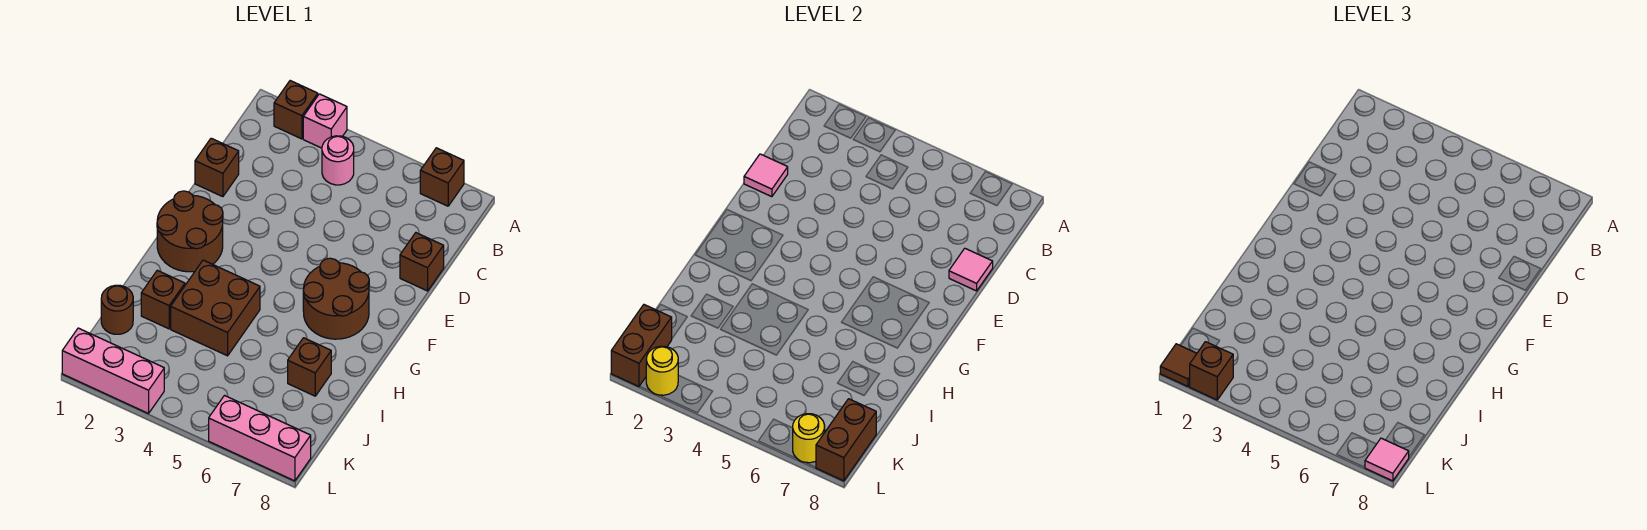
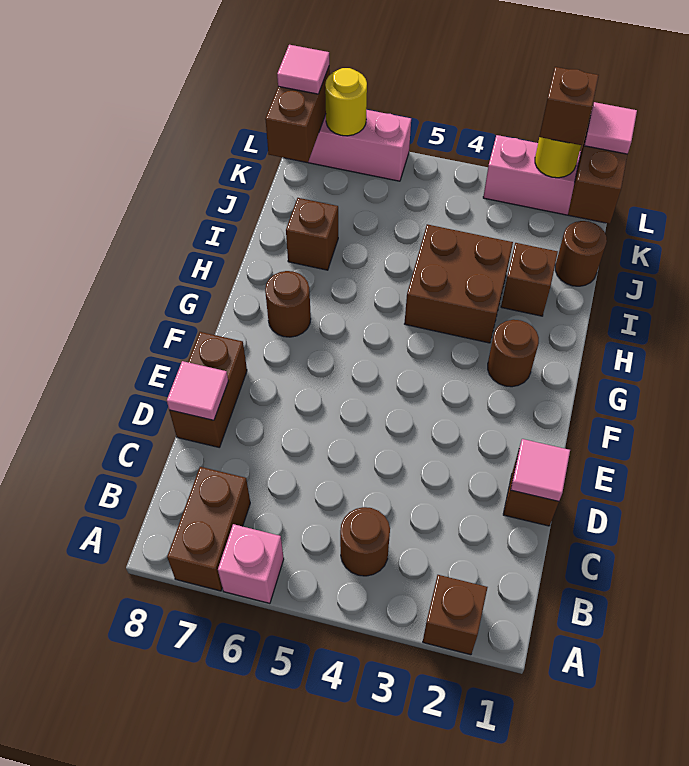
pink brick A3 level 1 -> pink brick A6 level 1
brown brick A7 level 1 -> brown brick A7:B7 level 1
pink round brick B4 level 1 -> brown round brick B4 level 1
brown brick D8 level 1 -> brown brick D8:E8 level 1
brown round brick F1:G2 level 1 -> brown round brick G2 level 1
brown round brick F6:G7 level 1 -> brown round brick G7 level 1
brown tile L1 level 3 -> pink tile L1 level 3

